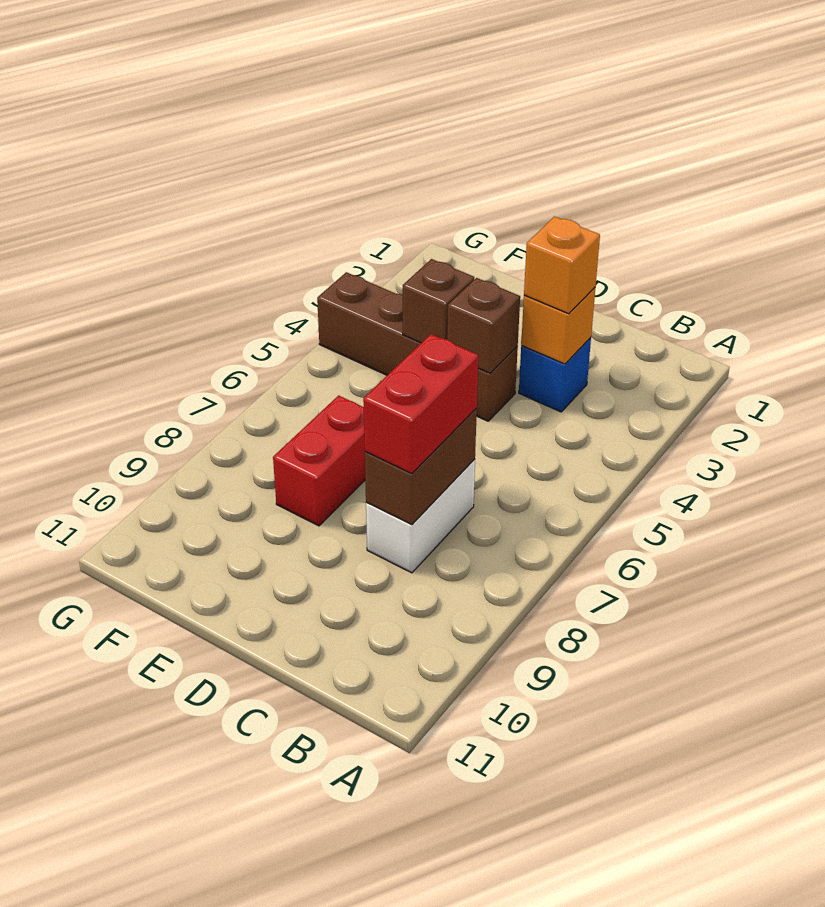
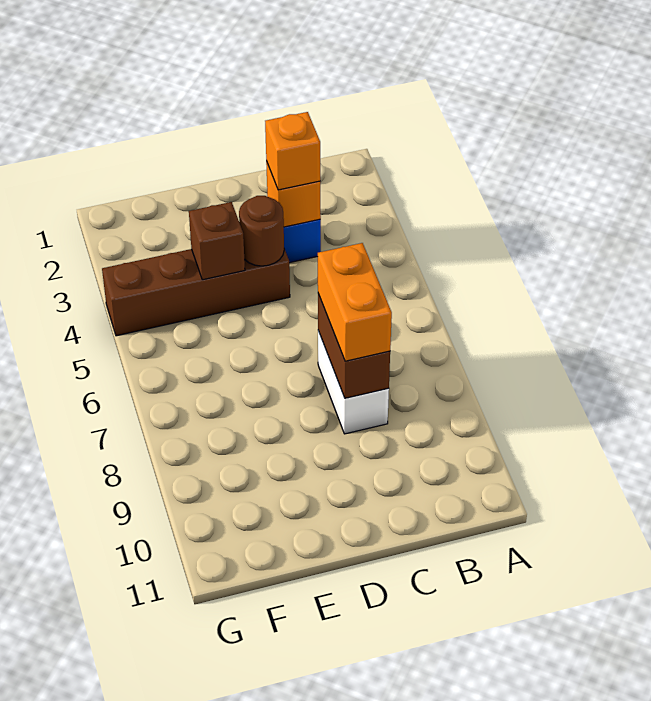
red brick C7:C8 level 3 -> orange brick C7:C8 level 3
brown brick D4 level 2 -> brown round brick D4 level 2
red brick E7:E8 level 1 -> none

